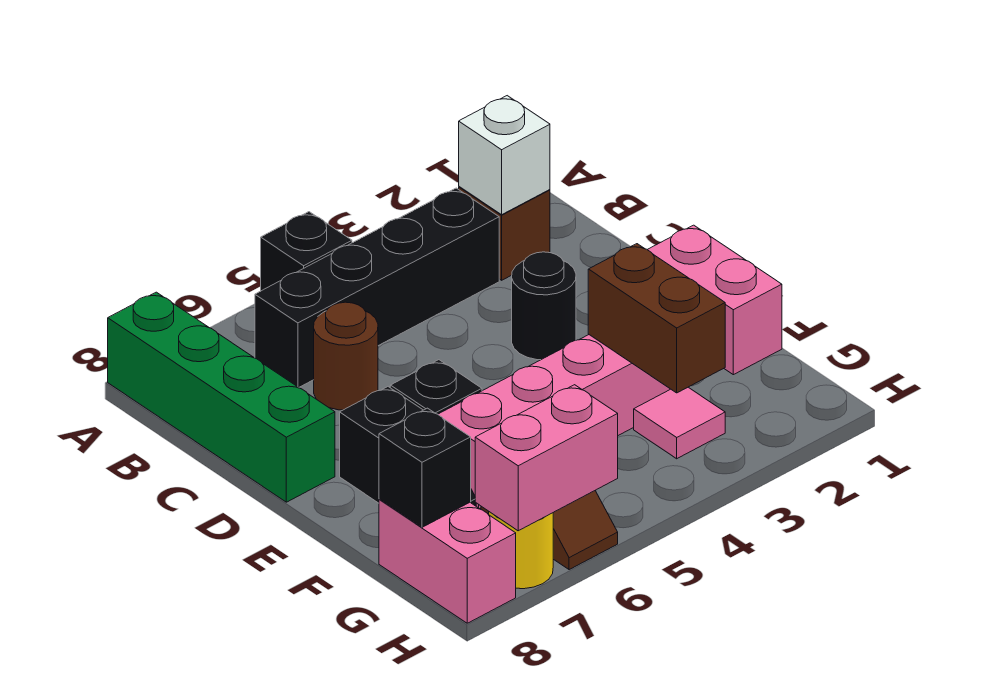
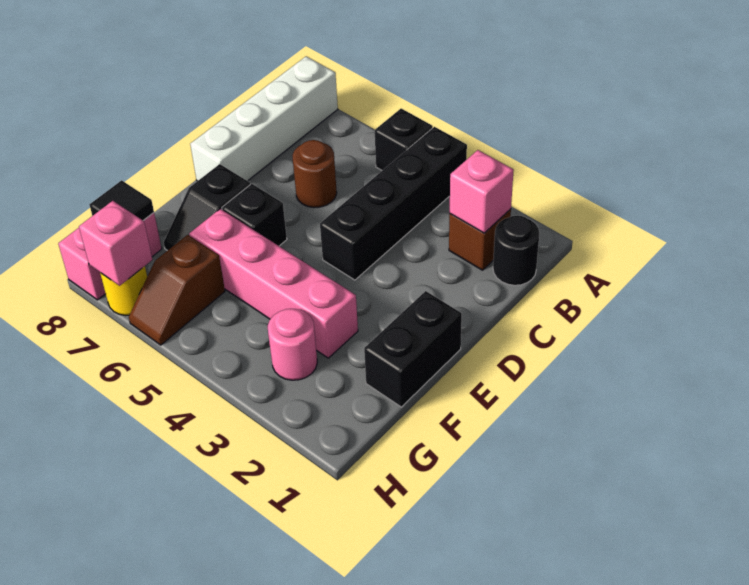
green brick A8:D8 level 1 -> white brick A8:D8 level 1
white brick B2 level 2 -> pink brick B2 level 2
black brick B3:B6 level 1 -> black brick A4:D4 level 1
black round brick D3 level 1 -> black round brick B1 level 1
pink brick E1:F1 level 1 -> black brick E1:F1 level 1
brown brick F3:G3 level 2 -> none
pink tile G3 level 1 -> pink round brick G3 level 1
black brick G8 level 2 -> black tile G8 level 2
pink brick H6:H7 level 2 -> pink brick H7 level 2

